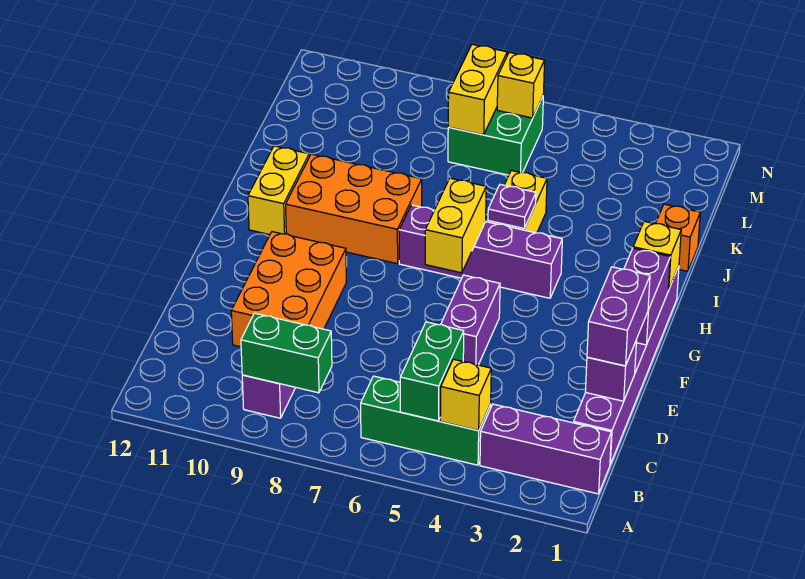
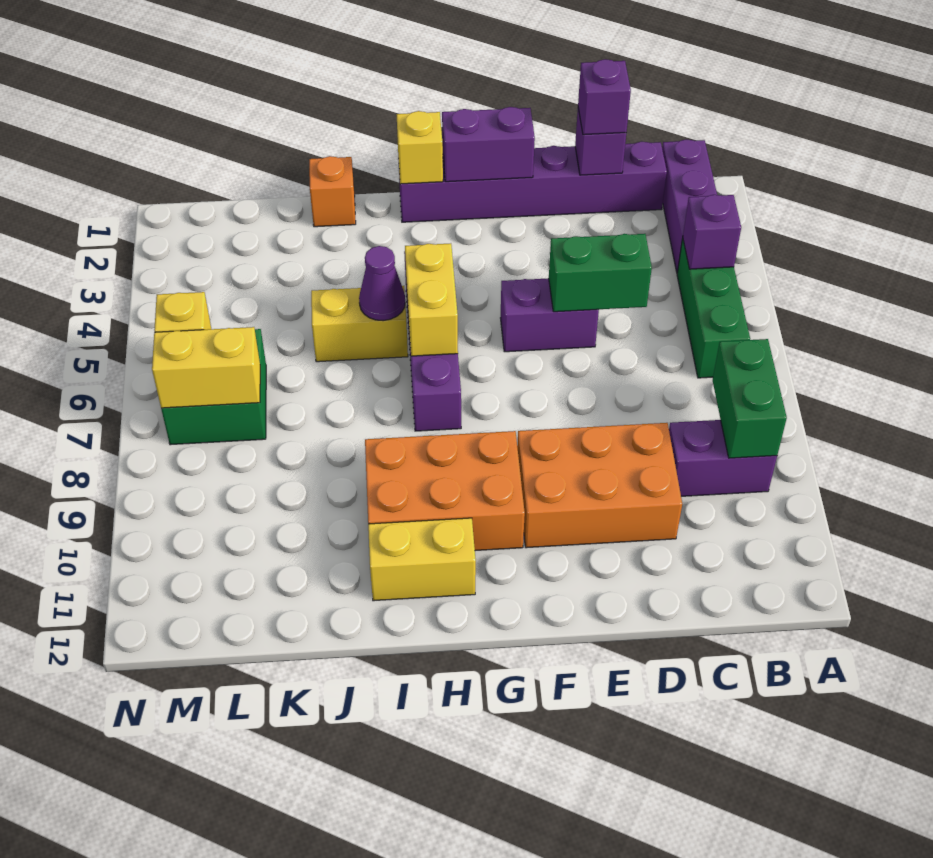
yellow brick B4 level 2 -> purple brick B4 level 2
green brick B5:C5 level 2 -> green brick D5:E5 level 2
purple brick D1:E1 level 3 -> purple brick D1 level 3
yellow brick G6:H6 level 2 -> yellow brick H5:H6 level 2
orange brick H8:I10 level 1 -> orange brick G9:I10 level 1
purple plate I5 level 2 -> purple cone I5 level 2

